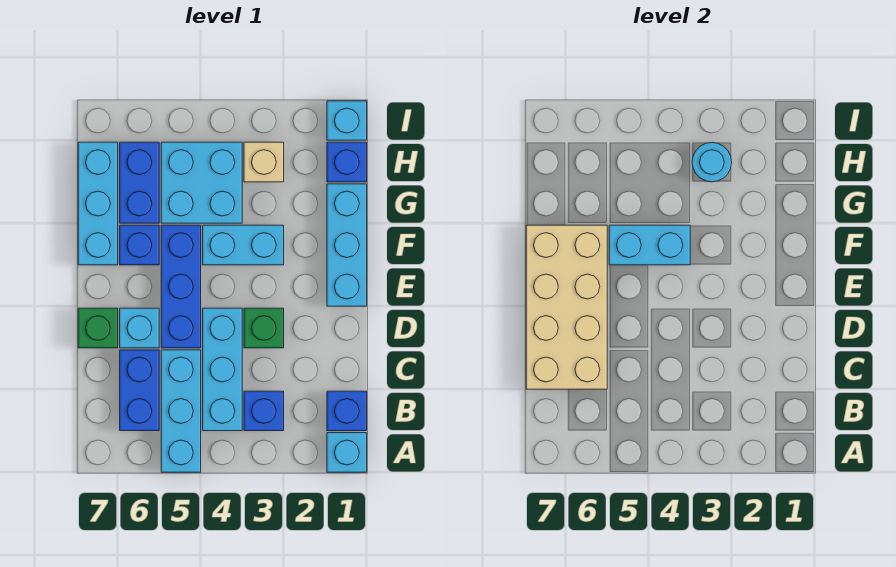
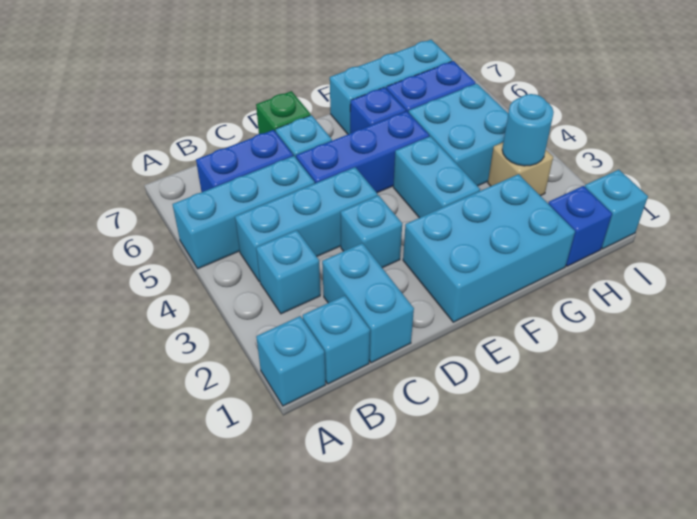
blue brick B1 level 1 -> cyan brick B1 level 1
blue brick B3 level 1 -> cyan brick B3 level 1
tan brick C6:F7 level 2 -> none
green brick D3 level 1 -> cyan brick D3 level 1
cyan brick E1:G1 level 1 -> cyan brick E1:G2 level 1
cyan brick F4:F5 level 2 -> cyan brick C1:C2 level 1

